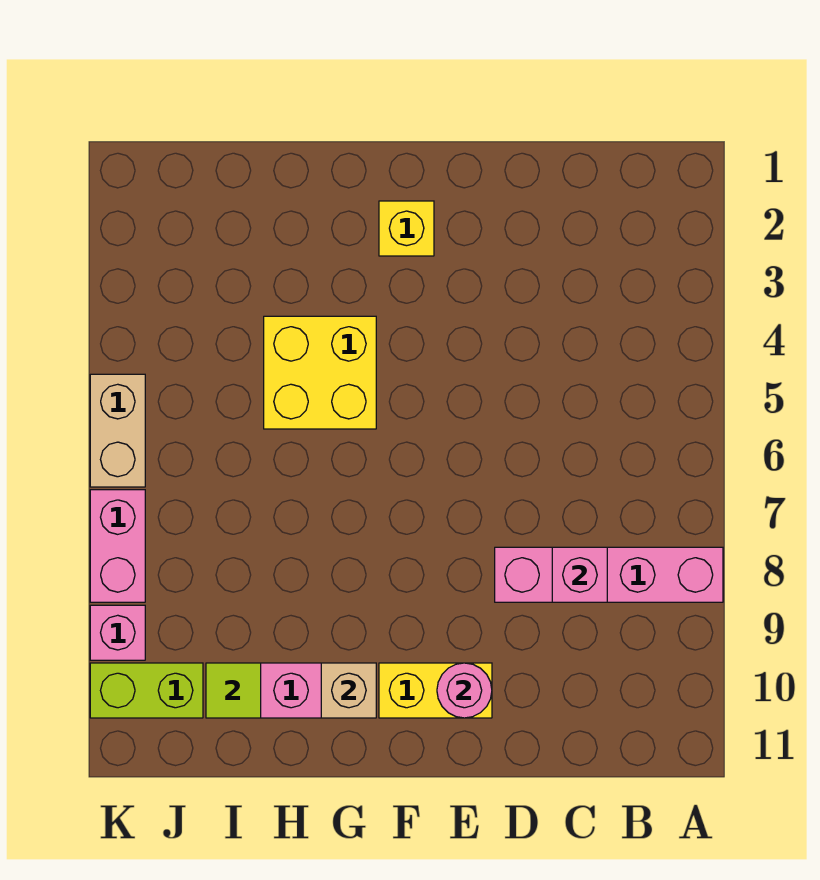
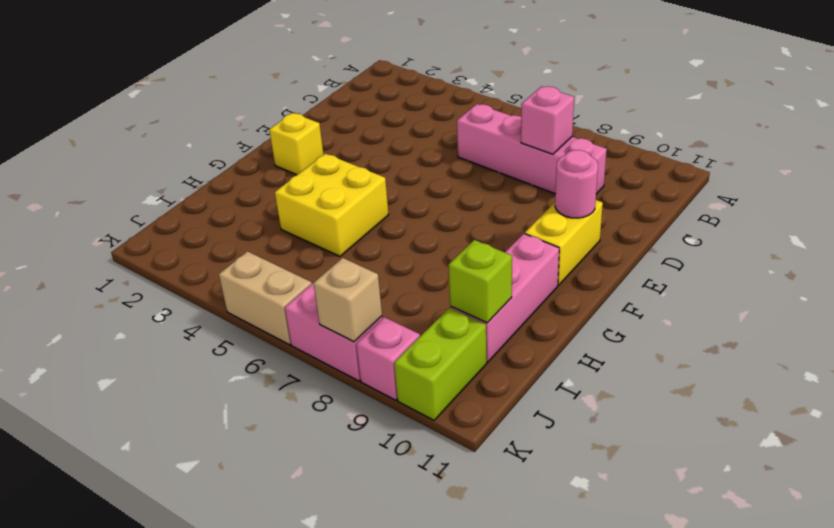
pink brick A8:D8 level 1 -> pink brick C6:C9 level 1
tan brick G10 level 2 -> tan brick K8 level 2
lime tile I10 level 2 -> lime brick I10 level 2

